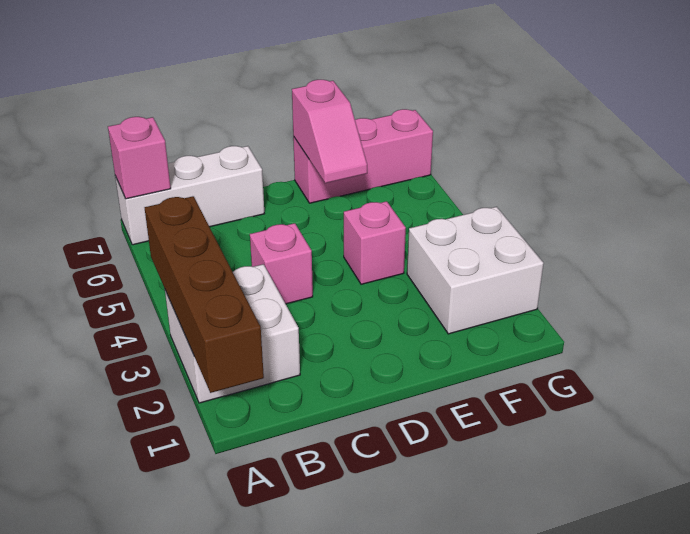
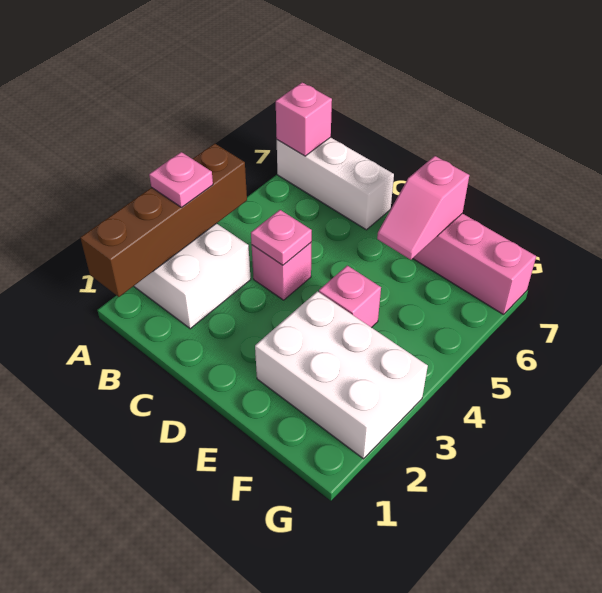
none -> pink plate A3 level 3
none -> pink plate C4 level 2
white brick F2:G3 level 1 -> white brick E2:G3 level 1

